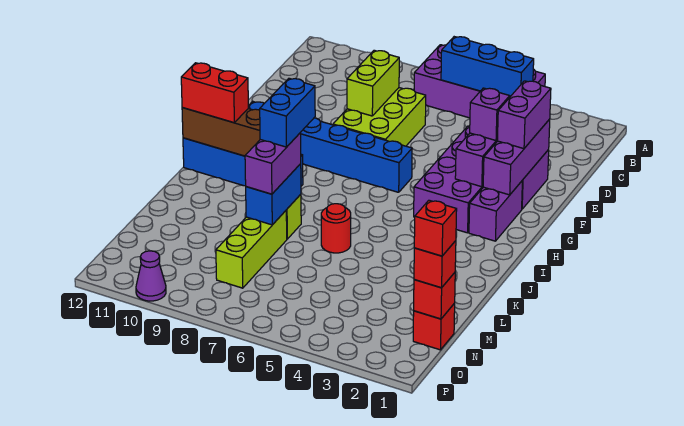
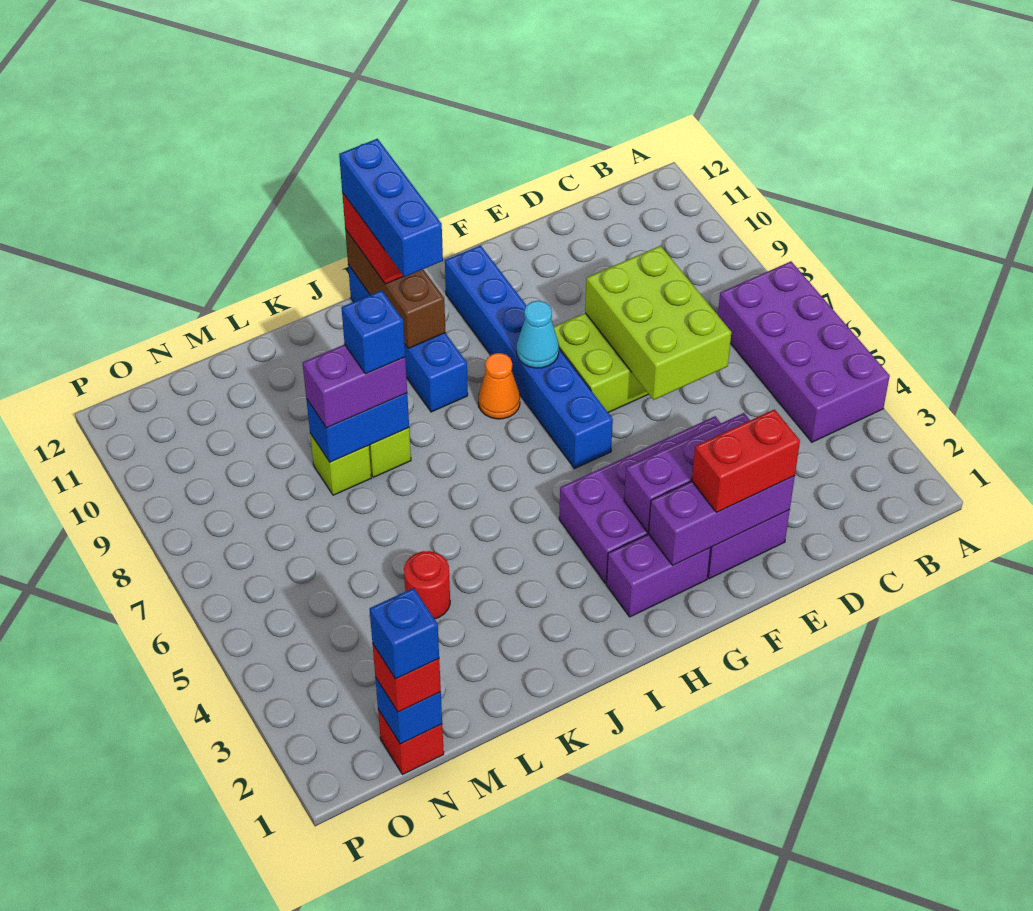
blue brick B4:B6 level 2 -> blue brick I10:I12 level 4
lime brick D8:E8 level 2 -> lime brick D6:E8 level 2
purple brick E2:F2 level 3 -> red brick E2:F2 level 3
purple brick F3 level 3 -> none
none -> cyan cone G8 level 2
none -> orange cone H8 level 1
blue brick J8:K8 level 4 -> blue brick K8 level 4
red round brick K6 level 1 -> red round brick L4 level 1
lime brick L8:N8 level 1 -> lime brick L8 level 1
red brick N1 level 2 -> blue brick N1 level 2
red brick N1 level 4 -> blue brick N1 level 4
purple cone P10 level 1 -> none

